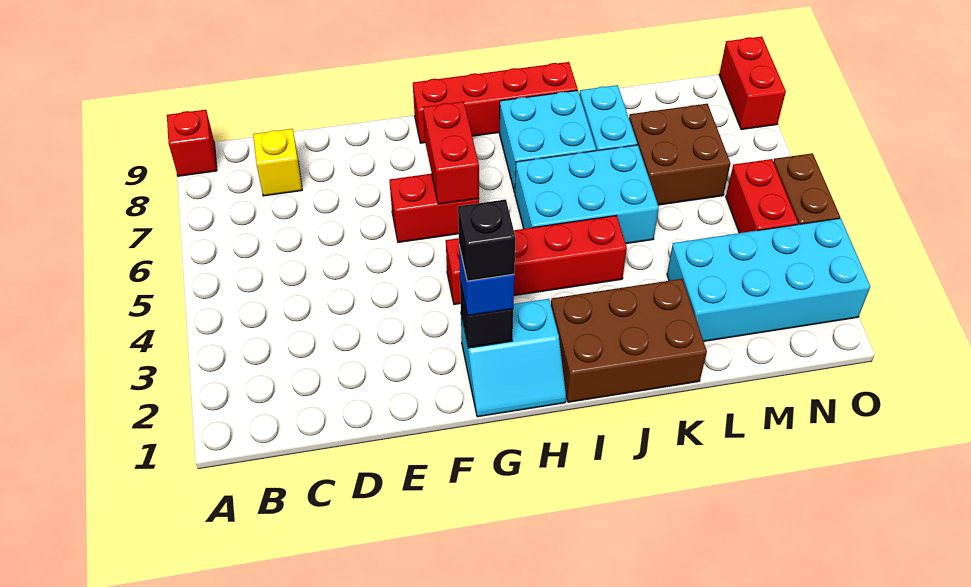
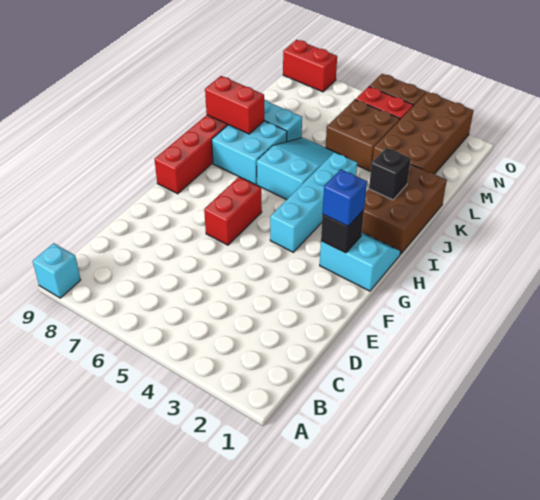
red brick A9 level 1 -> cyan brick A9 level 1
yellow brick C8 level 1 -> none
cyan slope G1:H2 level 1 top 2 -> cyan slope G1:H2 level 1 top G
black brick G2 level 4 -> black brick J2 level 2
red brick G4:J4 level 1 -> cyan brick G4:J4 level 1
red brick G6:G7 level 2 -> red brick J8:J9 level 2
cyan brick I5:K6 level 1 -> cyan slope I5:K6 level 1 top I
cyan brick L2:O3 level 1 -> brown brick L2:O3 level 1
brown brick L6:M7 level 1 -> brown brick L4:M5 level 1

